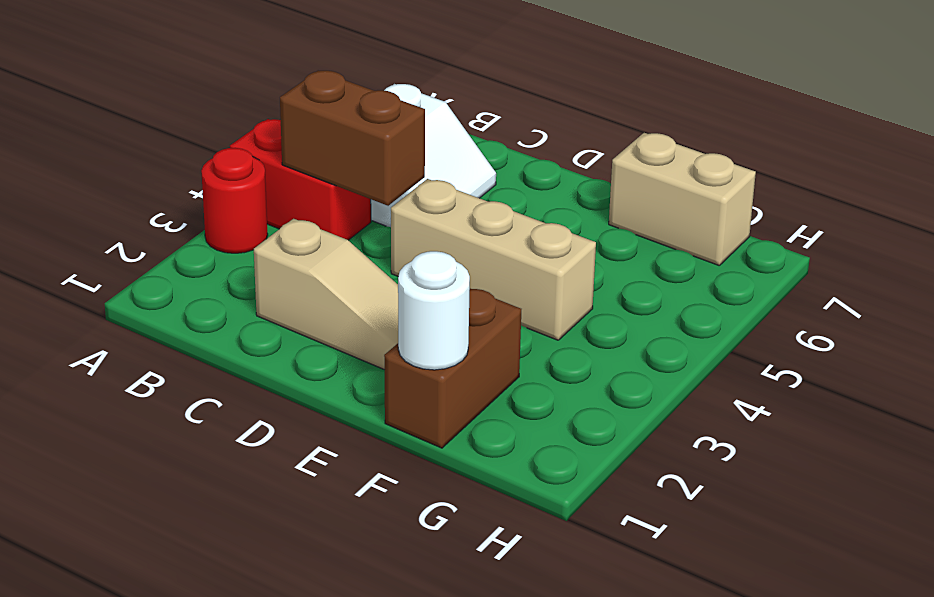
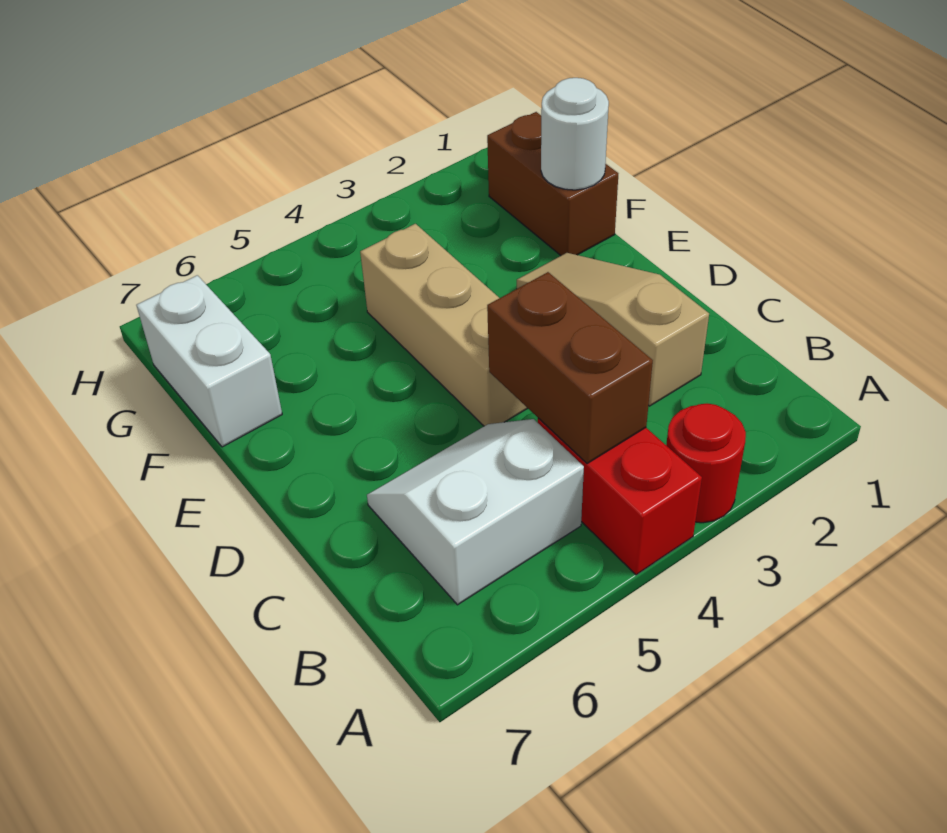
brown brick F1:F2 level 1 -> brown brick F1:G1 level 1
tan brick F7:G7 level 1 -> white brick F7:G7 level 1

